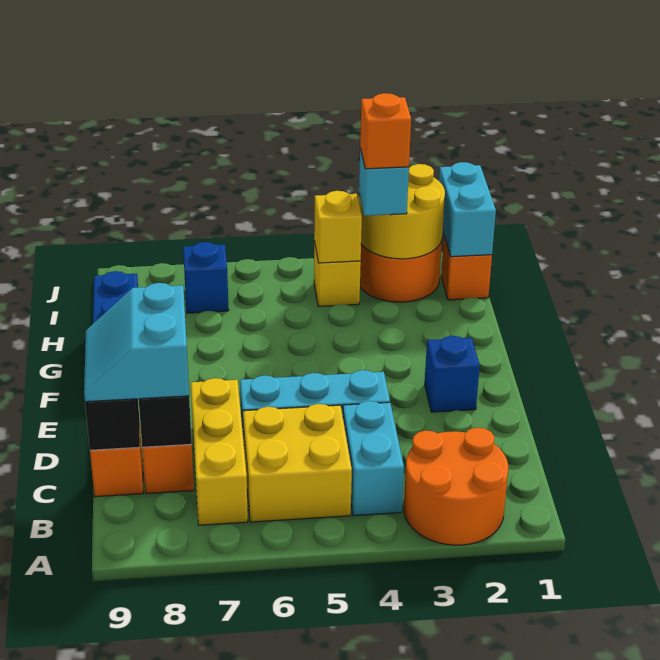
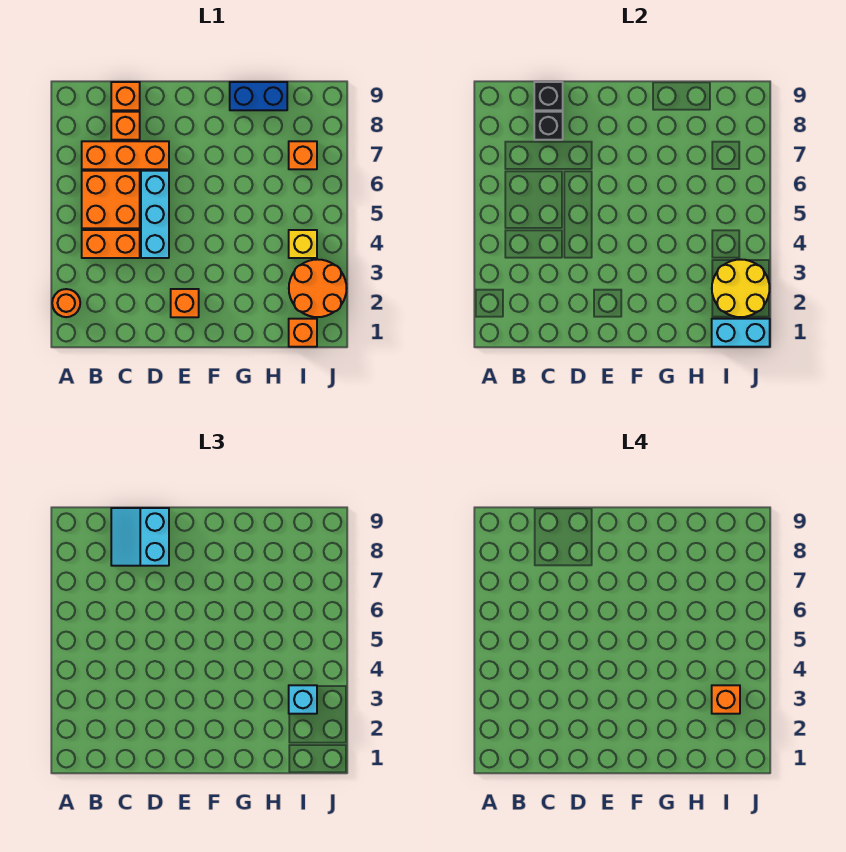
orange round brick A2:B3 level 1 -> orange round brick A2 level 1
cyan brick B4:C4 level 1 -> orange brick B4:C4 level 1
yellow brick B5:C6 level 1 -> orange brick B5:C6 level 1
yellow brick B7:D7 level 1 -> orange brick B7:D7 level 1
cyan slope C8:D9 level 3 top 8 -> cyan slope C8:D9 level 3 top D
blue brick E2 level 1 -> orange brick E2 level 1
yellow brick I4 level 2 -> none
blue brick I7 level 1 -> orange brick I7 level 1

